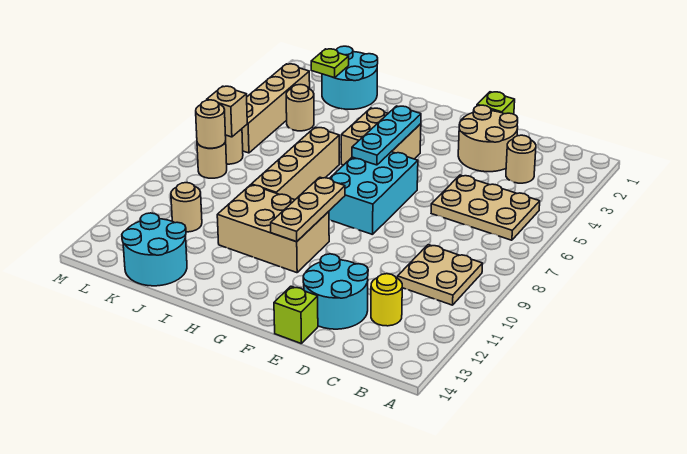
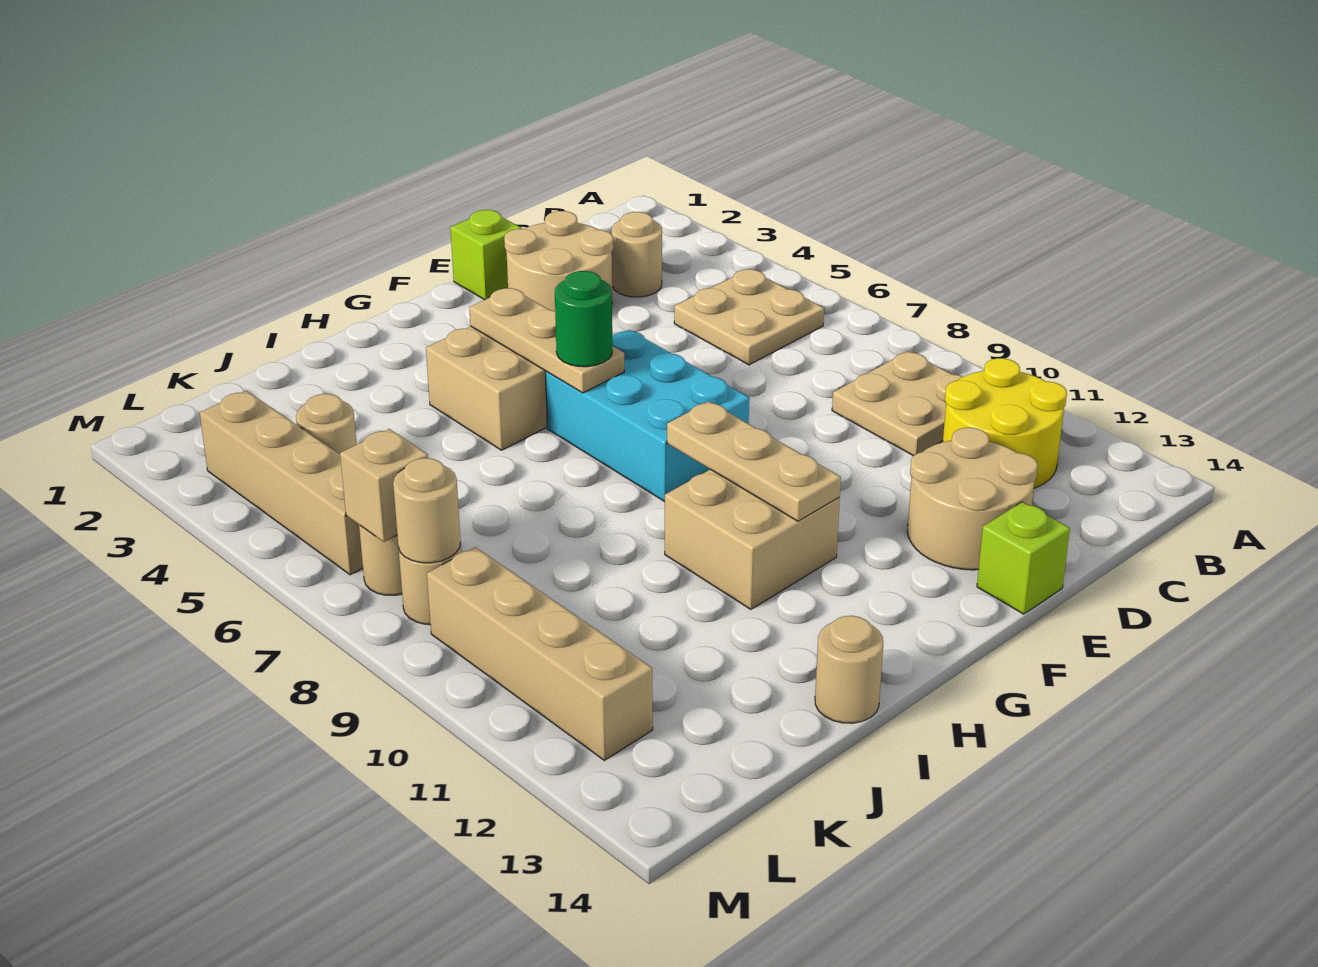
tan plate B5:D6 level 1 -> tan plate B5:C6 level 1
yellow round brick C12 level 1 -> yellow round brick B11:C12 level 1
cyan round brick D12:E13 level 1 -> tan round brick D12:E13 level 1
cyan plate G4:G6 level 2 -> tan plate G4:G6 level 2
none -> green round brick G6 level 3
tan brick G10:I11 level 1 -> tan brick G10:H11 level 1
tan brick I6:I9 level 1 -> tan brick L9:L12 level 1
cyan round brick J1:K2 level 1 -> none
cyan round brick J13:K14 level 1 -> none
lime plate K2 level 2 -> none
tan round brick K11 level 1 -> tan round brick I14 level 1

